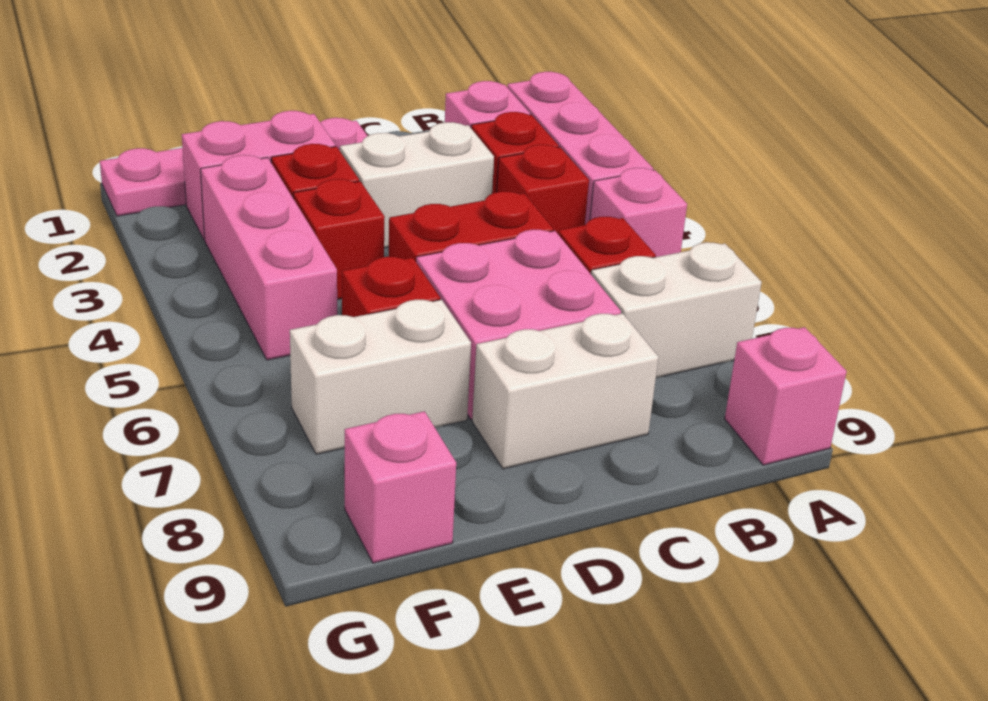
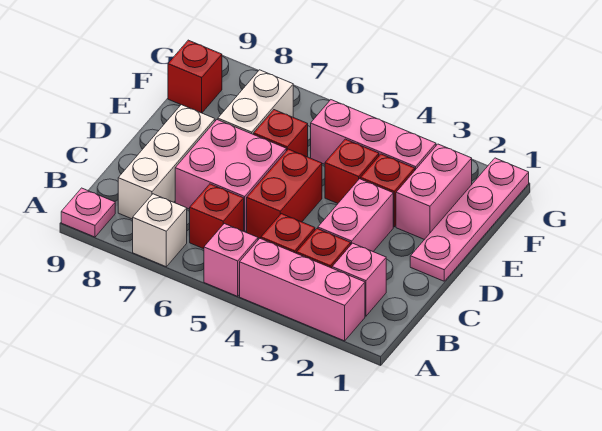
white brick A7:B7 level 1 -> white brick A7 level 1
pink brick A9 level 1 -> pink plate A9 level 1
white brick C3:D3 level 1 -> pink brick C3:D3 level 1
white brick C8:D8 level 1 -> white brick B8:D8 level 1
pink brick F9 level 1 -> red brick F9 level 1

